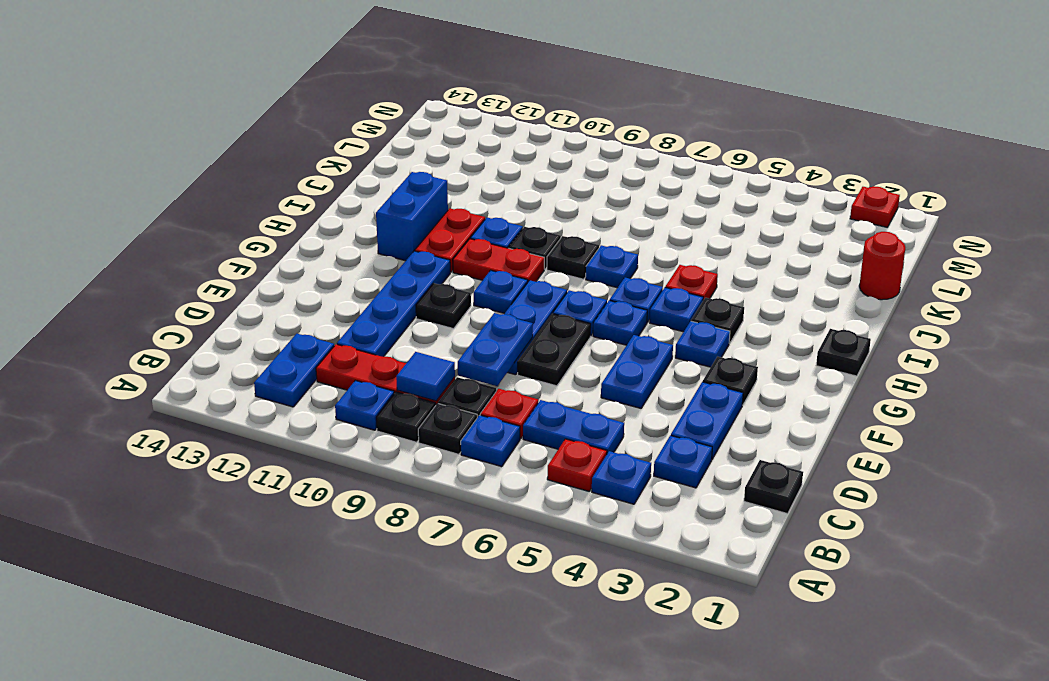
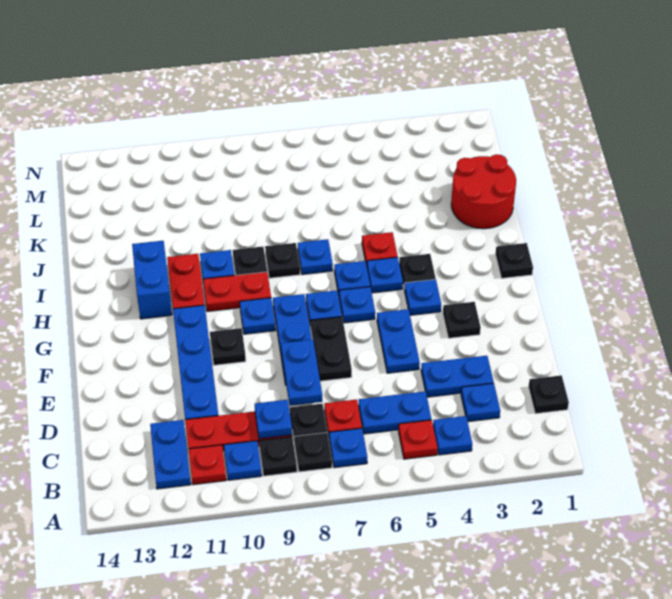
blue tile C9 level 2 -> blue plate C9 level 2
blue plate D3:E3 level 1 -> blue plate D3:D4 level 1
red round brick K1 level 1 -> red round brick J1:K2 level 1
red plate N2 level 1 -> red plate B11 level 1

